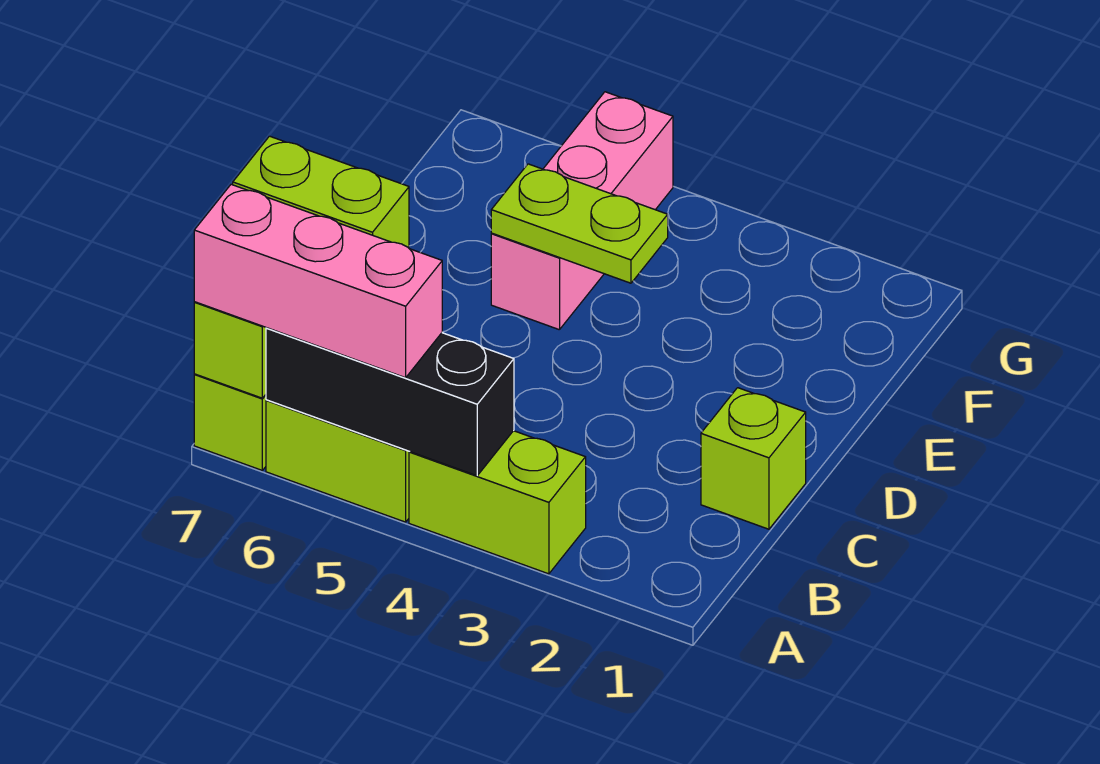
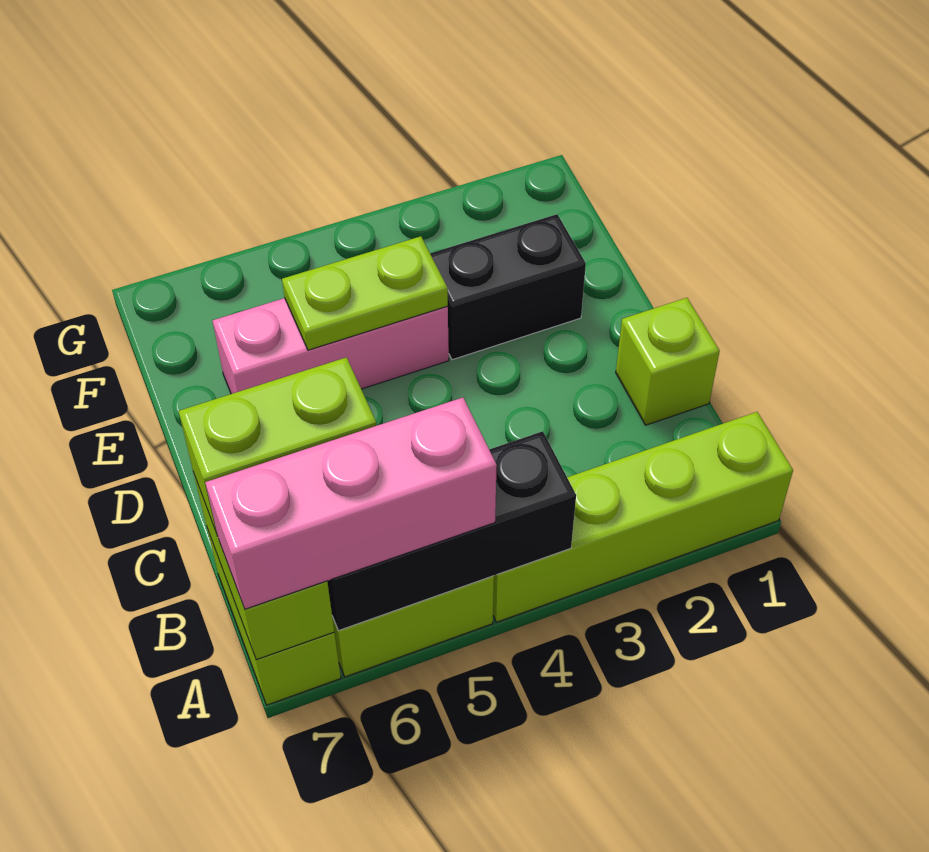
lime brick A3:A4 level 1 -> lime brick A1:A4 level 1
none -> black brick E2:E3 level 1
pink brick E5:G5 level 1 -> pink brick E4:E6 level 1

